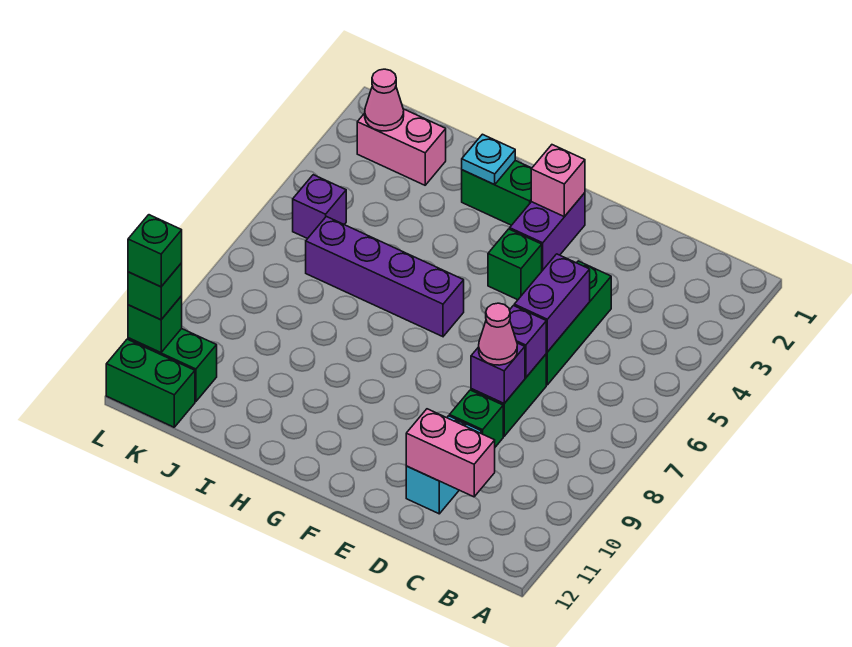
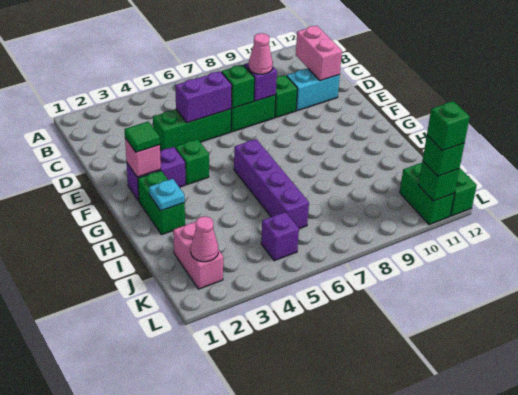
purple brick D7 level 2 -> green brick D7 level 2
none -> green tile F2 level 3

